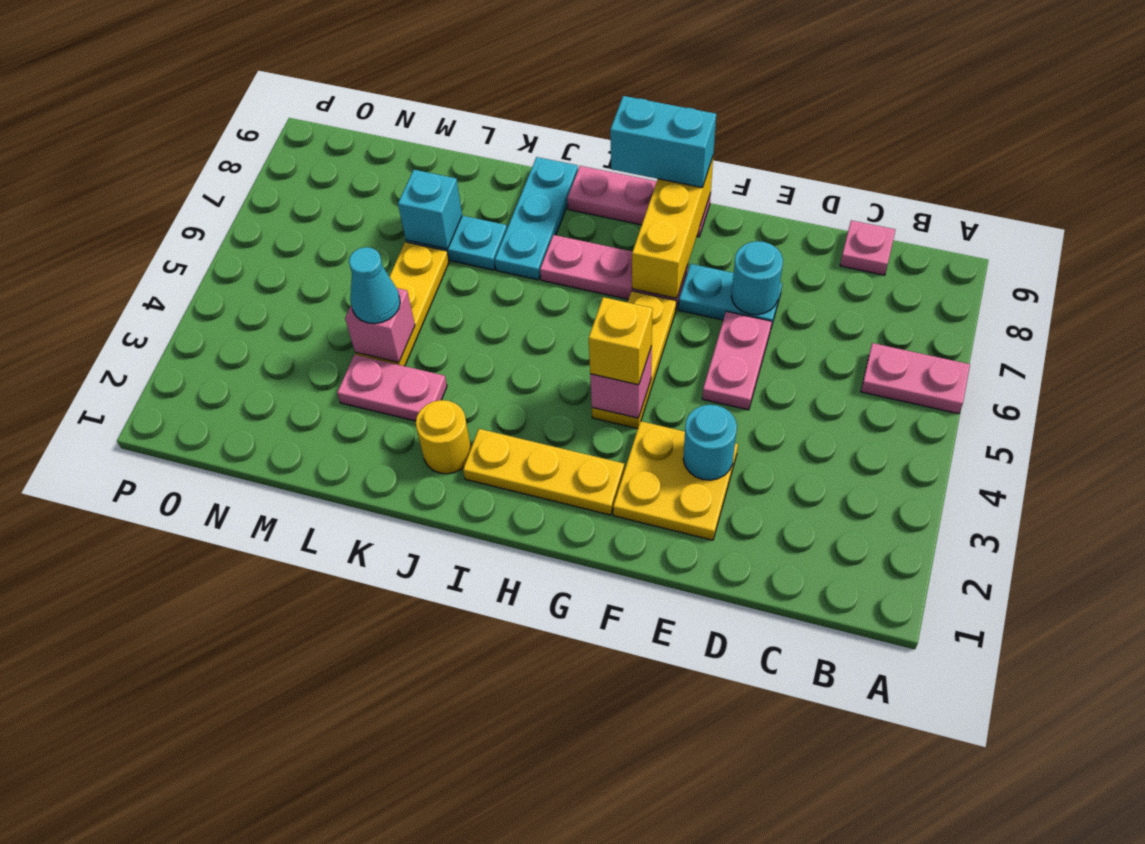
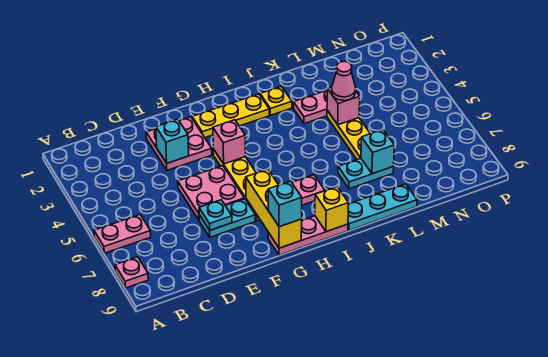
pink plate C9 level 1 -> pink plate A8 level 1
yellow plate E2:F3 level 1 -> pink plate E2:F3 level 1
cyan round brick E3 level 2 -> cyan brick E3 level 2
pink plate E5:E6 level 1 -> pink plate E5:F6 level 1
cyan round brick E7 level 2 -> cyan plate E7 level 2
yellow brick G4 level 3 -> yellow brick I9 level 2
cyan brick G9:H9 level 3 -> cyan brick G9 level 3
yellow round brick J2 level 1 -> yellow plate J2 level 1
cyan plate J7:J9 level 1 -> cyan plate J9:L9 level 1
cyan cone L4 level 3 -> pink cone L4 level 3

